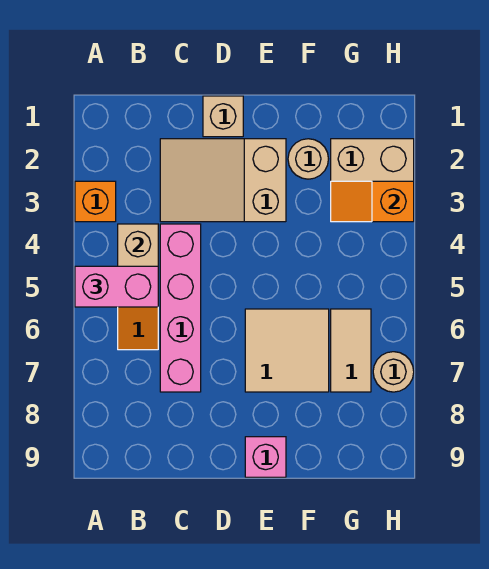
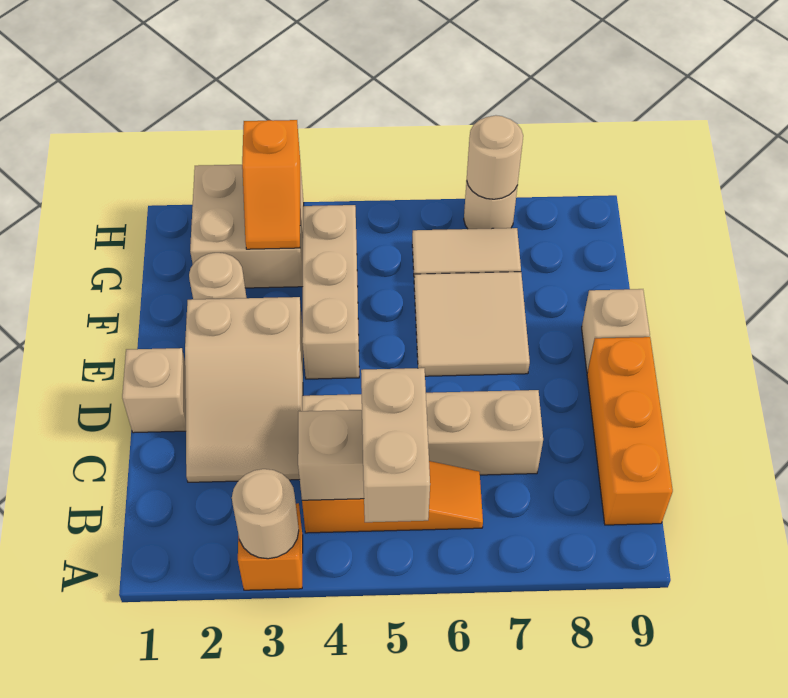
none -> tan round brick A3 level 2
pink brick A5:B5 level 3 -> tan brick A5:B5 level 3
none -> orange brick B9:D9 level 1
pink brick C4:C7 level 1 -> tan brick C4:C7 level 1
none -> tan brick E4:G4 level 1
pink brick E9 level 1 -> tan brick E9 level 1
none -> tan round brick H7 level 2

